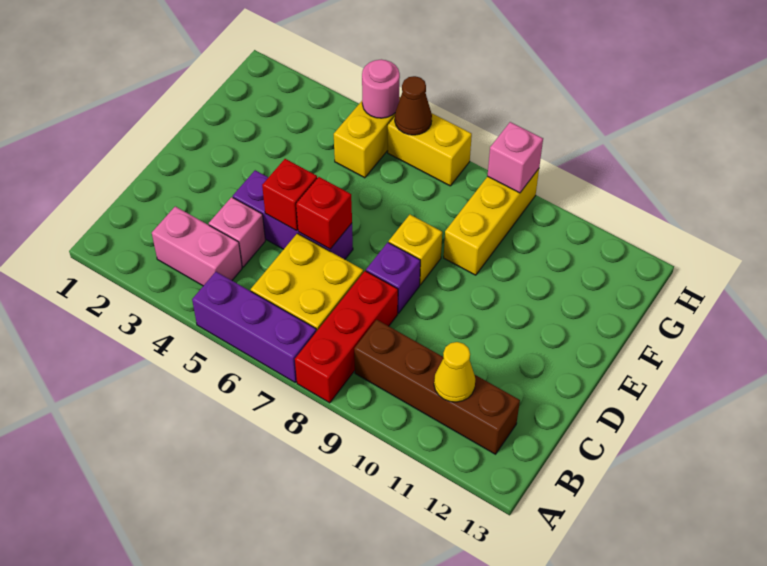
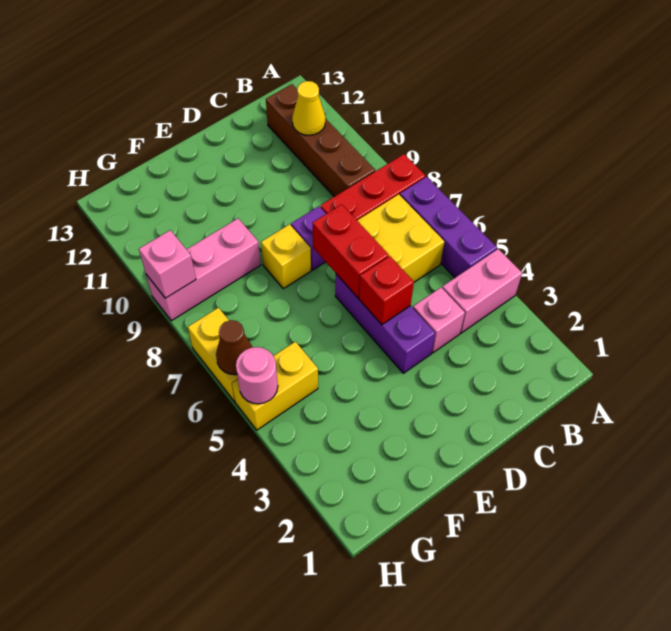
pink brick B3:B4 level 1 -> pink brick A4:B4 level 1
red brick D6 level 2 -> red brick D6:D7 level 2
yellow brick F9:H9 level 1 -> pink brick F9:H9 level 1

